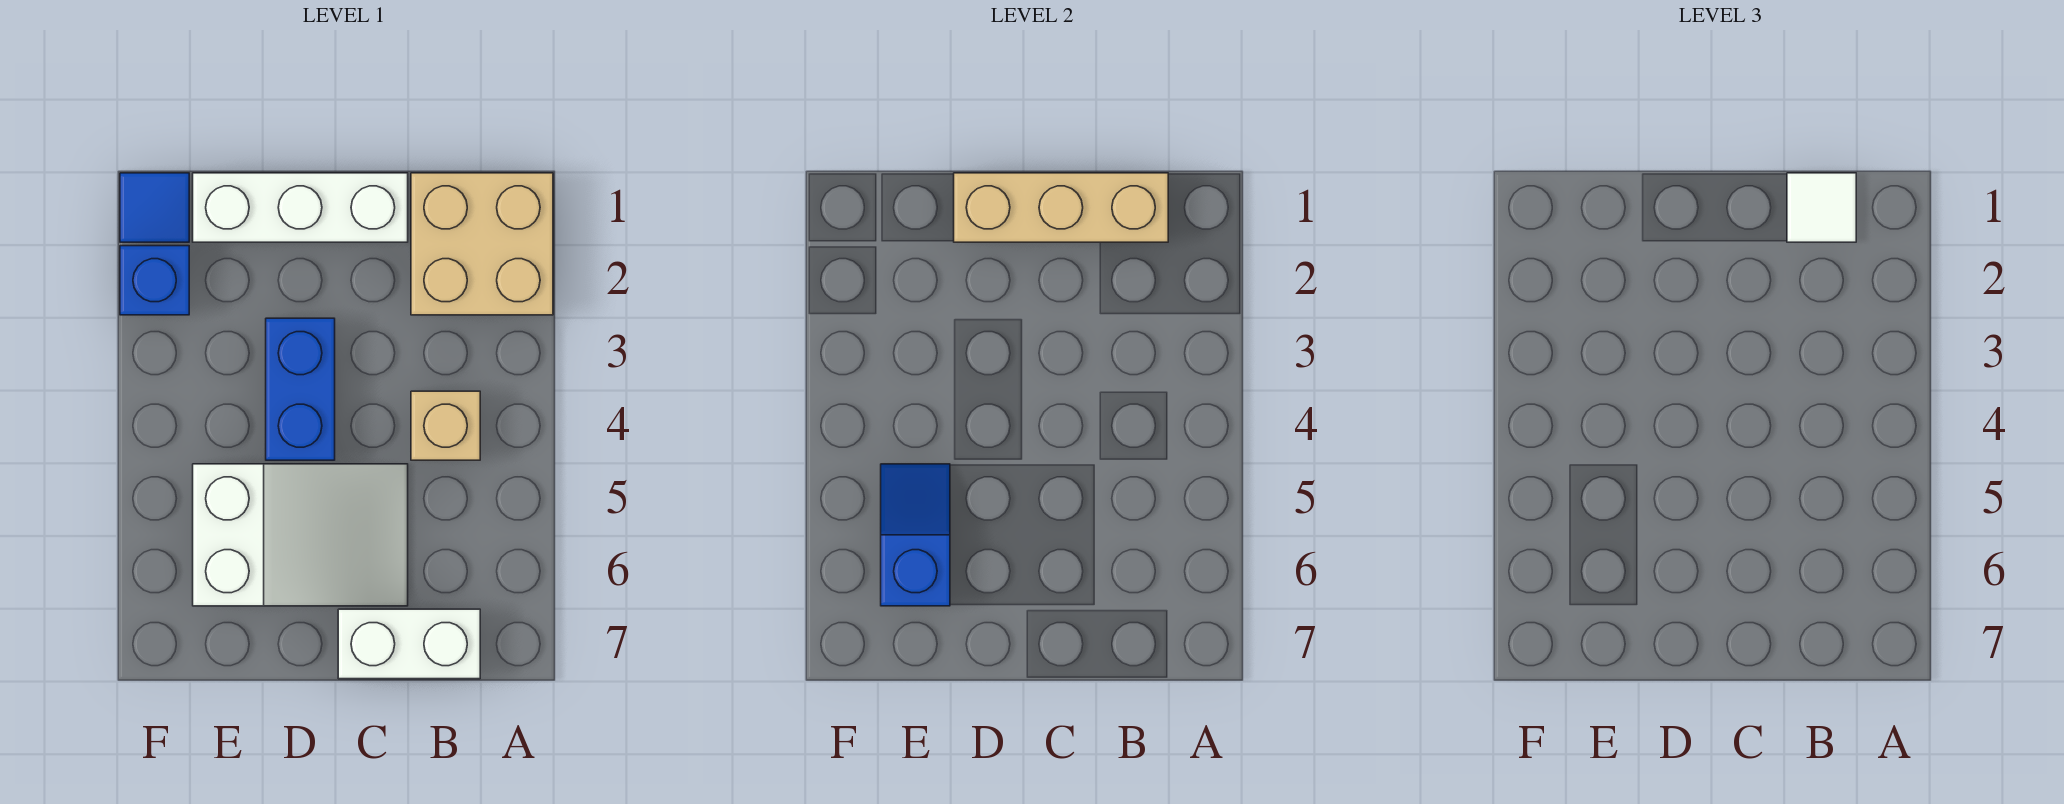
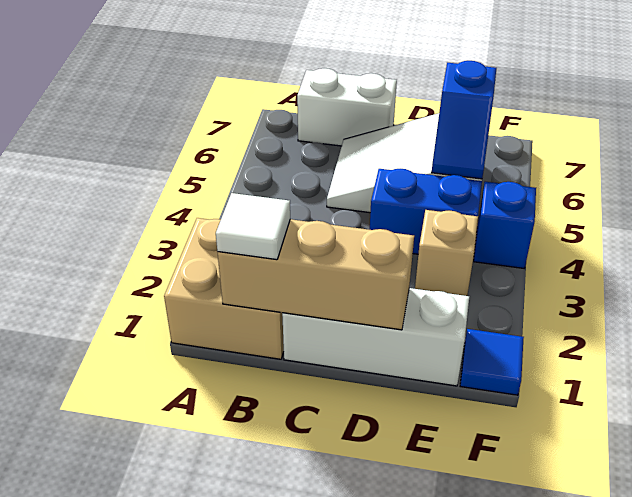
tan brick B4 level 1 -> tan brick E3 level 1
blue brick D3:D4 level 1 -> blue brick D4:E4 level 1
blue brick F2 level 1 -> blue brick F4 level 1

